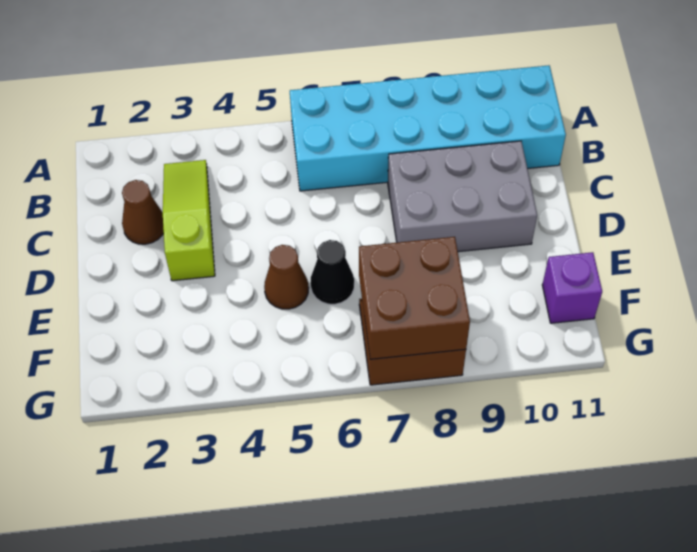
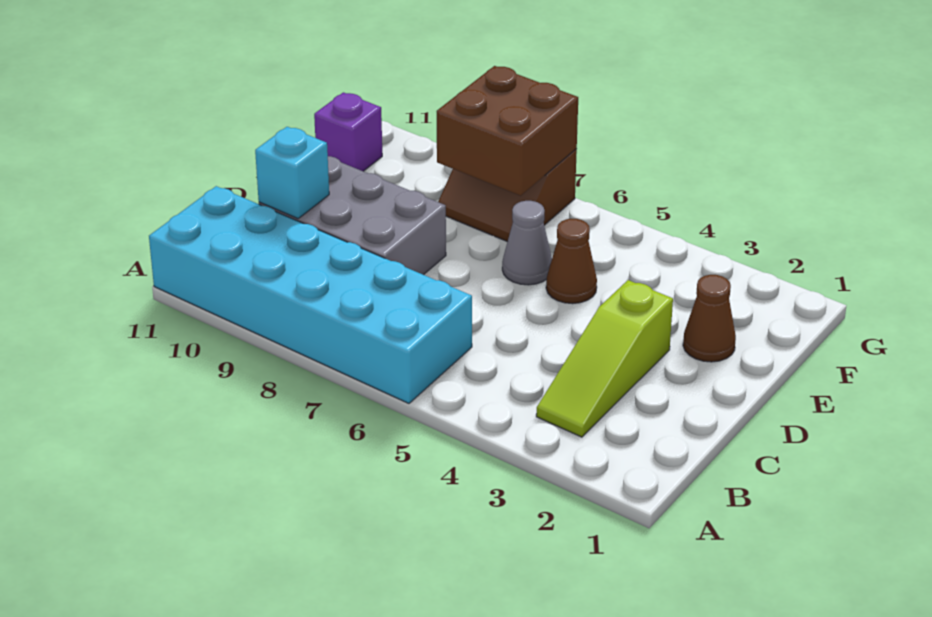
brown cone C2 level 1 -> brown cone E2 level 1
none -> cyan brick C10 level 2
black cone E6 level 1 -> grey cone E6 level 1

